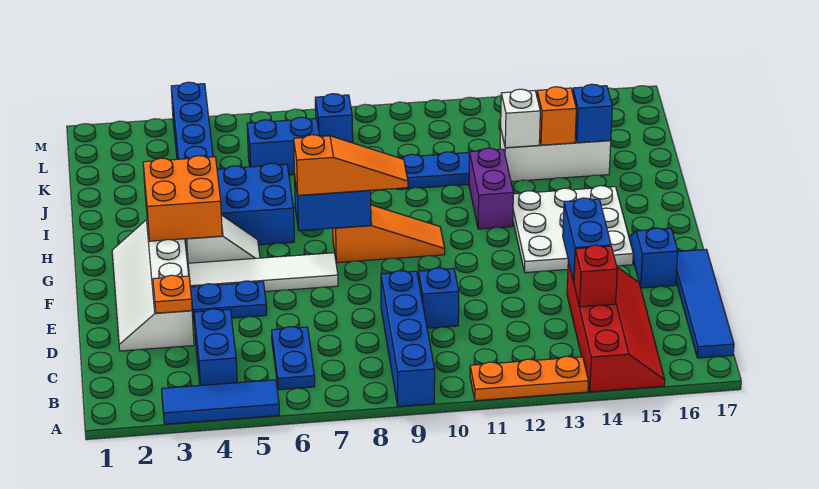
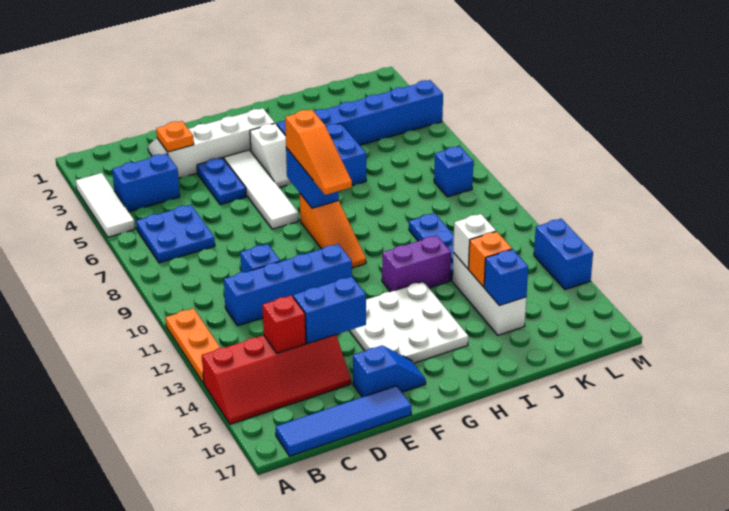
blue tile A3:A5 level 1 -> white tile A3:A5 level 1
blue brick A9:D9 level 1 -> blue brick C11:F11 level 1
blue plate B6:C6 level 1 -> blue plate B6:C7 level 1
orange brick G3:H4 level 2 -> none
blue brick K6:K7 level 1 -> blue brick M13:M14 level 1

